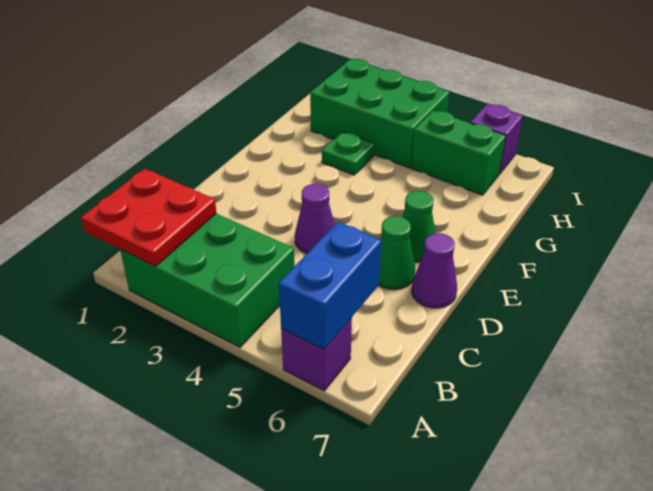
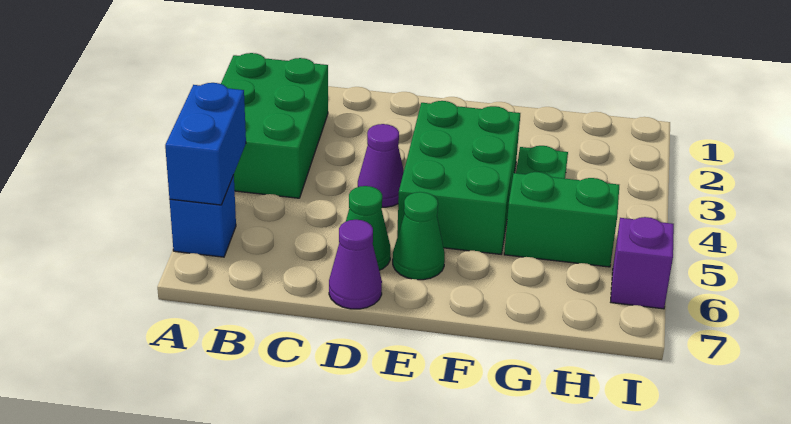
red plate A1:B2 level 2 -> none
purple brick A6 level 1 -> blue brick A6 level 1
blue brick A6:B6 level 2 -> blue brick A5:A6 level 2
green brick H2:I4 level 1 -> green brick E3:F5 level 1
green brick H5:H6 level 1 -> green brick G5:H5 level 1

